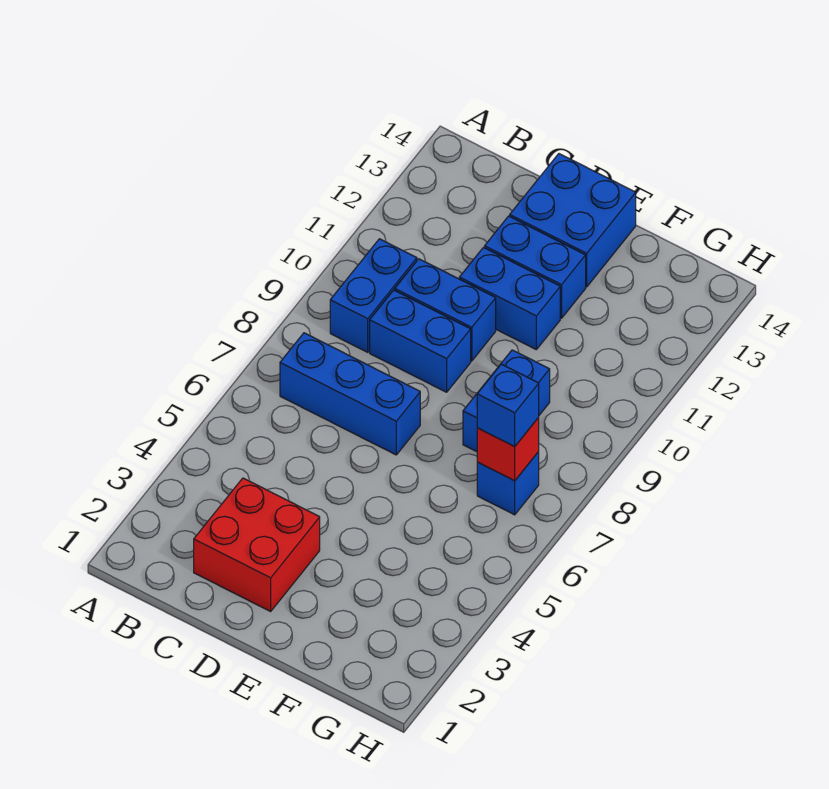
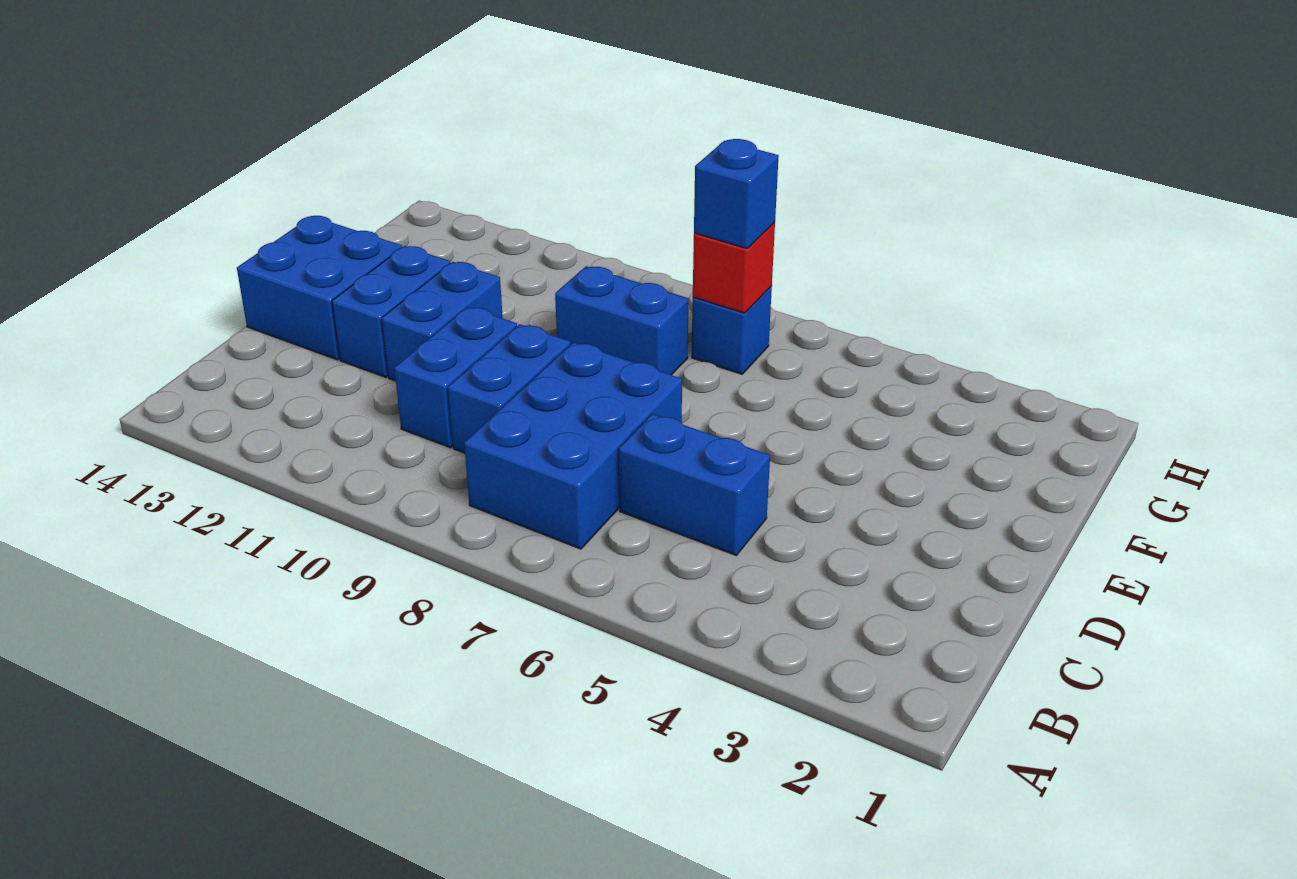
blue brick B7:D7 level 1 -> blue brick B7:D8 level 1
blue brick B9:B10 level 1 -> blue brick C5:C6 level 1
red brick C2:D3 level 1 -> none

